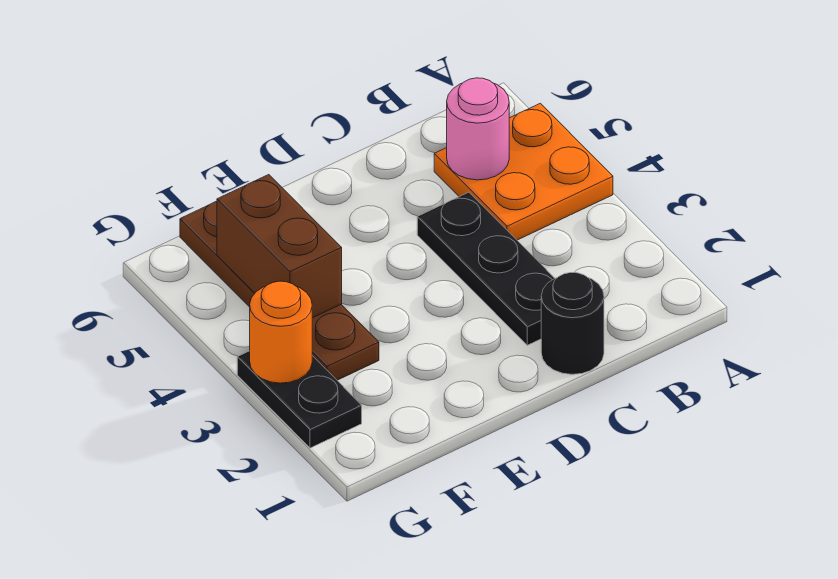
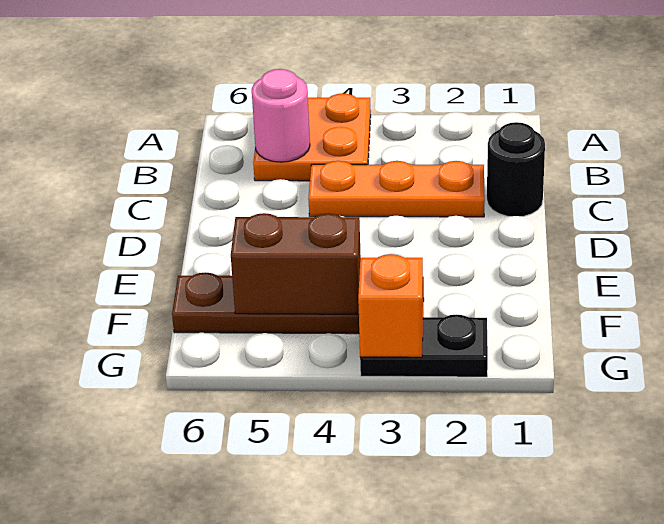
black plate C2:C4 level 1 -> orange plate C2:C4 level 1
orange round brick G3 level 2 -> orange brick G3 level 2

